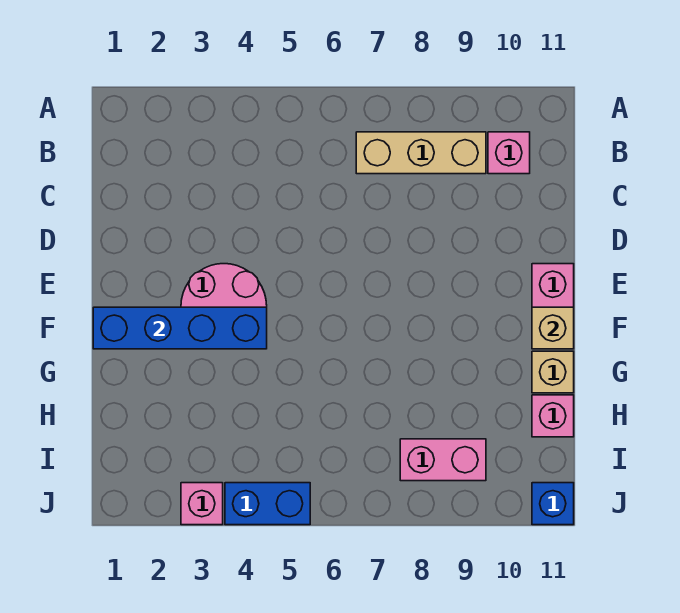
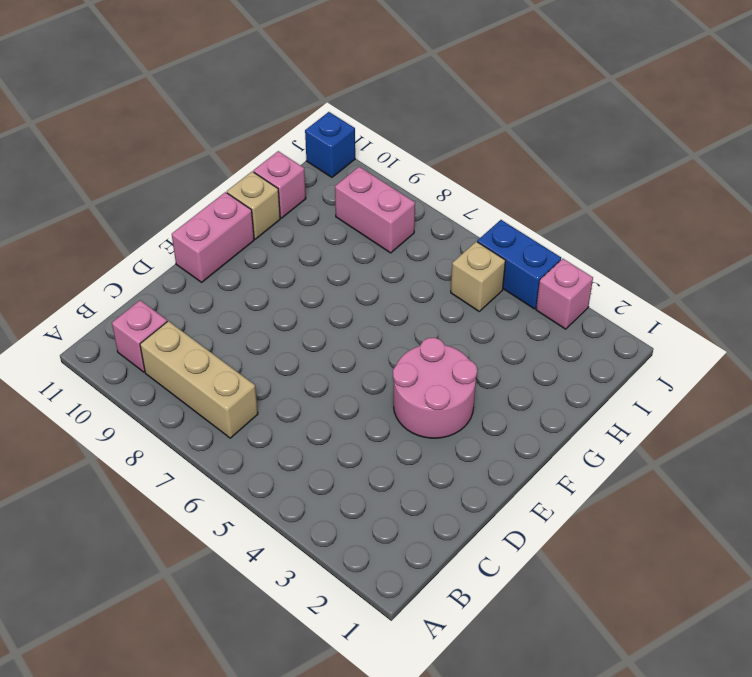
blue brick F1:F4 level 2 -> none
tan brick F11 level 2 -> tan brick I5 level 1

